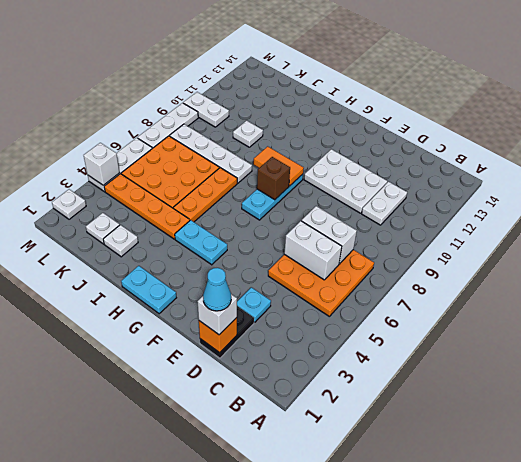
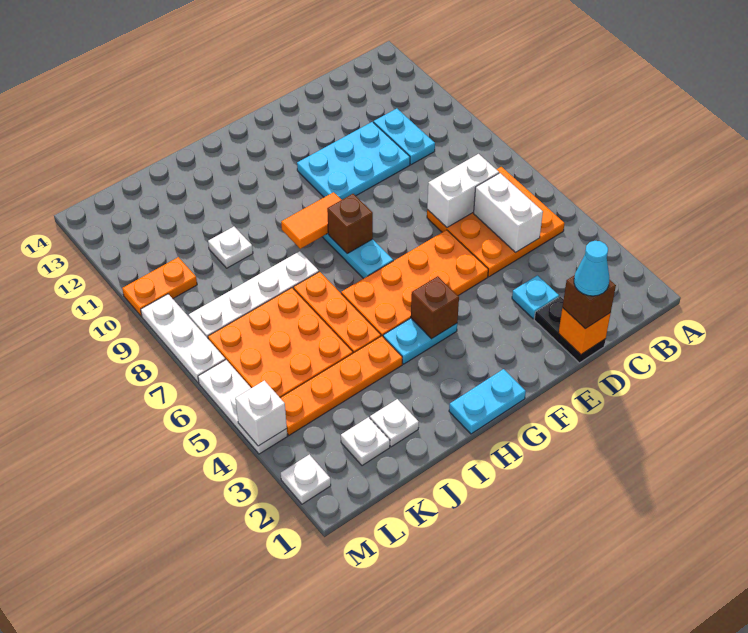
white brick C6:D6 level 2 -> white brick C5:C6 level 2
white plate C10:C11 level 1 -> cyan plate C10:C11 level 1
white brick D1 level 3 -> brown brick D1 level 3
white plate D10:F11 level 1 -> cyan plate D10:F11 level 1
none -> orange plate E5:H6 level 1
none -> brown brick G4 level 2
white plate L10:M10 level 1 -> orange plate L10:M10 level 1

